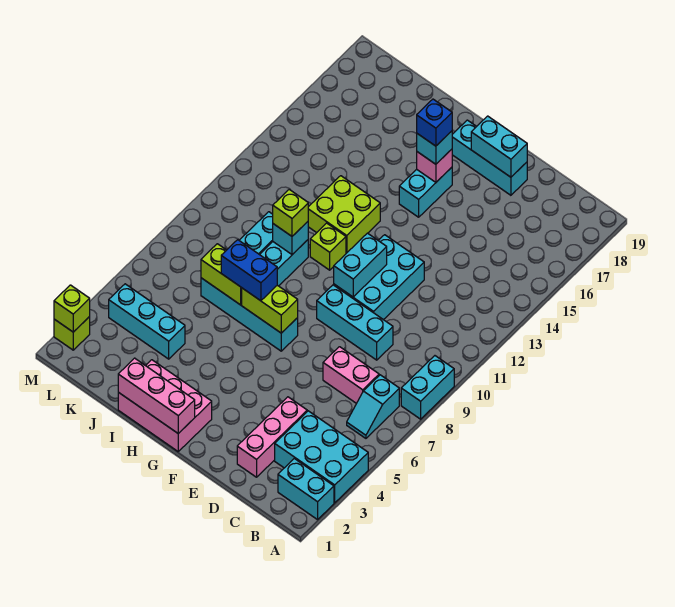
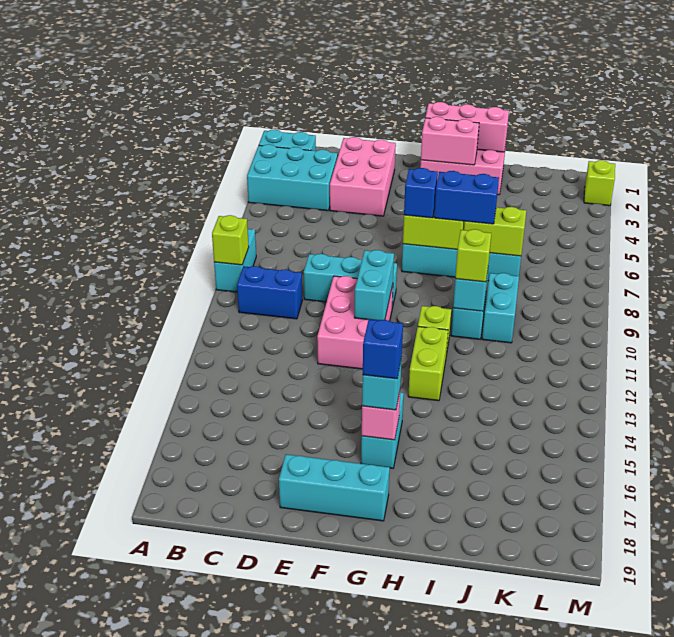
cyan slope B6:B7 level 1 top 7 -> none
none -> blue brick B10:C10 level 1
pink brick C7:D7 level 1 -> pink brick G2:H2 level 2
pink brick D2:D4 level 1 -> pink brick D2:E4 level 1
cyan brick E10:F12 level 1 -> pink brick E10:F12 level 1
cyan brick E18:F18 level 2 -> none
none -> blue brick G7 level 3
lime brick H12:I13 level 1 -> lime brick H12:H13 level 1
cyan brick J4:L4 level 1 -> none
lime brick M2 level 2 -> lime brick A9 level 2

